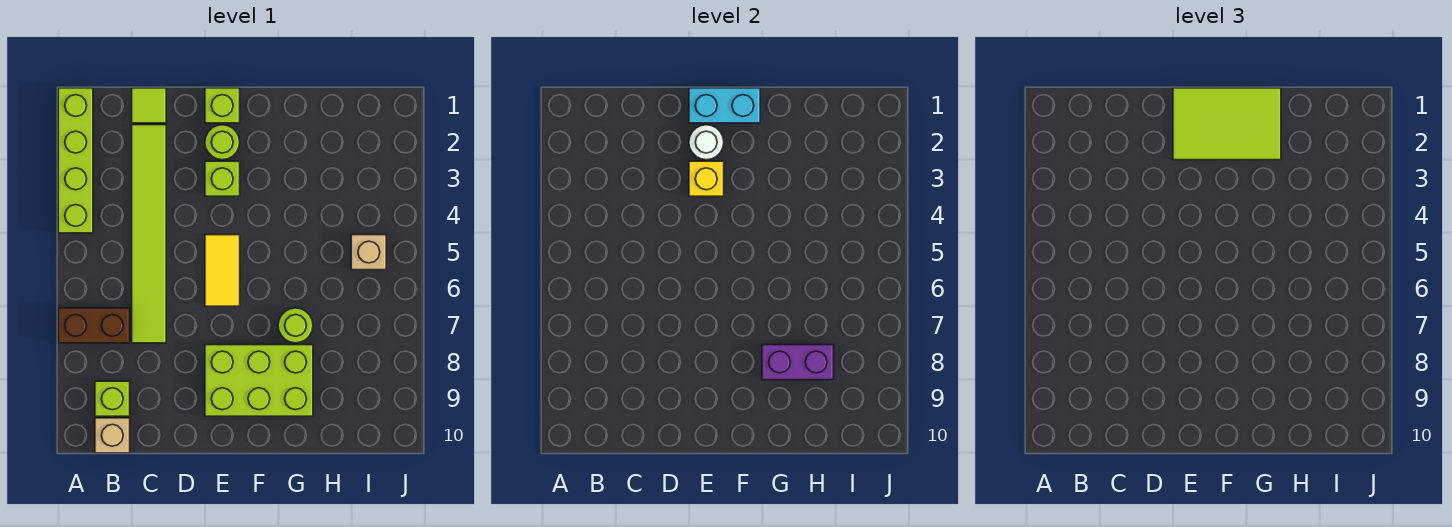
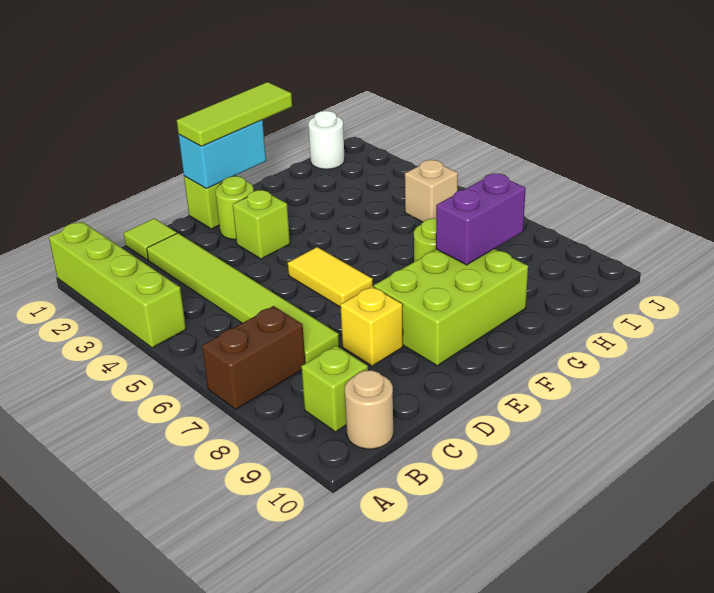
tan brick B10 level 1 -> tan round brick B10 level 1
lime tile E1:G2 level 3 -> lime tile E1:G1 level 3
white round brick E2 level 2 -> white round brick I1 level 1
yellow brick E3 level 2 -> yellow brick D8 level 1

